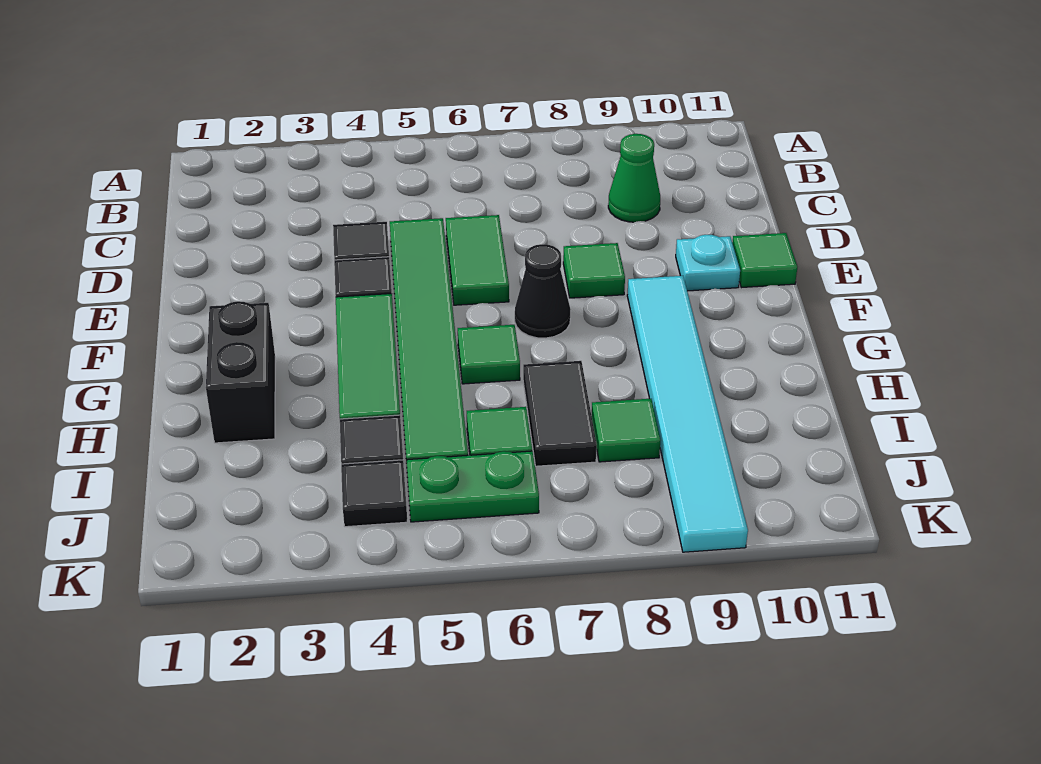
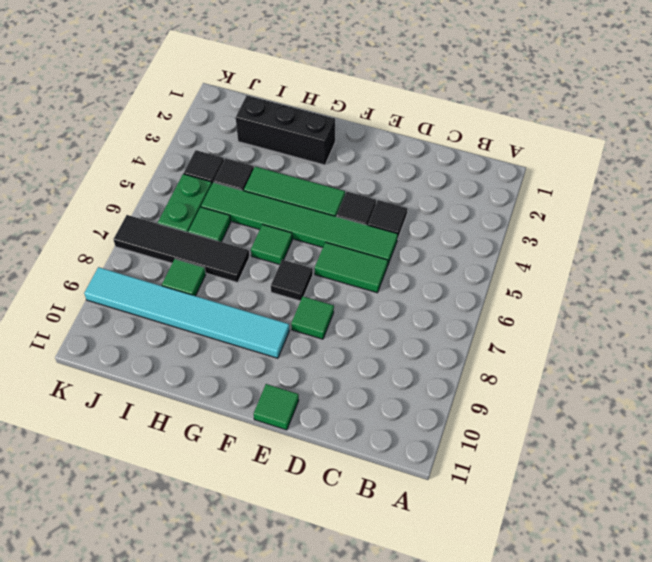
green cone C9 level 1 -> none
cyan plate E10 level 1 -> none
black cone F7 level 1 -> black tile F7 level 1
black brick G2:H2 level 1 -> black brick G2:I2 level 1
black tile H7:I7 level 1 -> black tile H7:K7 level 1

